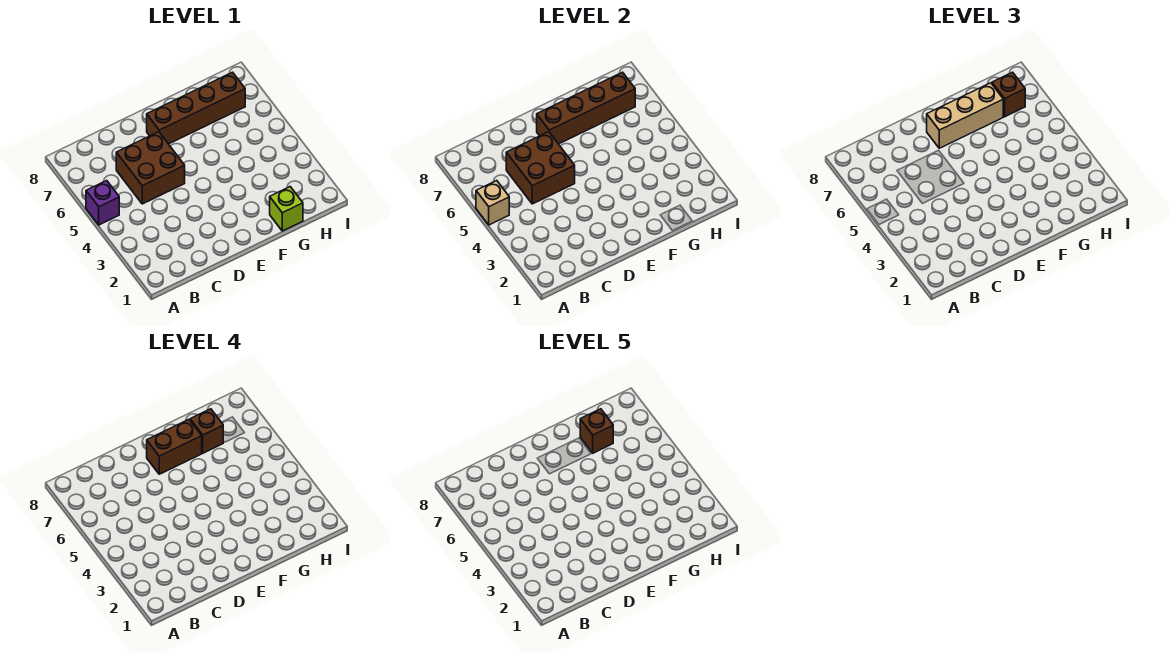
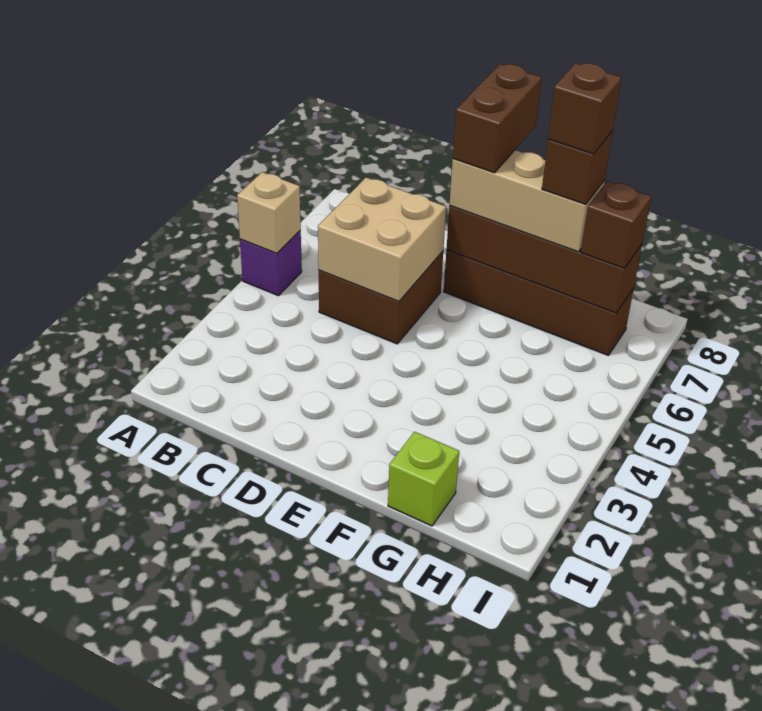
brown brick C5:D6 level 2 -> tan brick C5:D6 level 2
brown brick E7:F7 level 4 -> brown brick E7:E8 level 4

